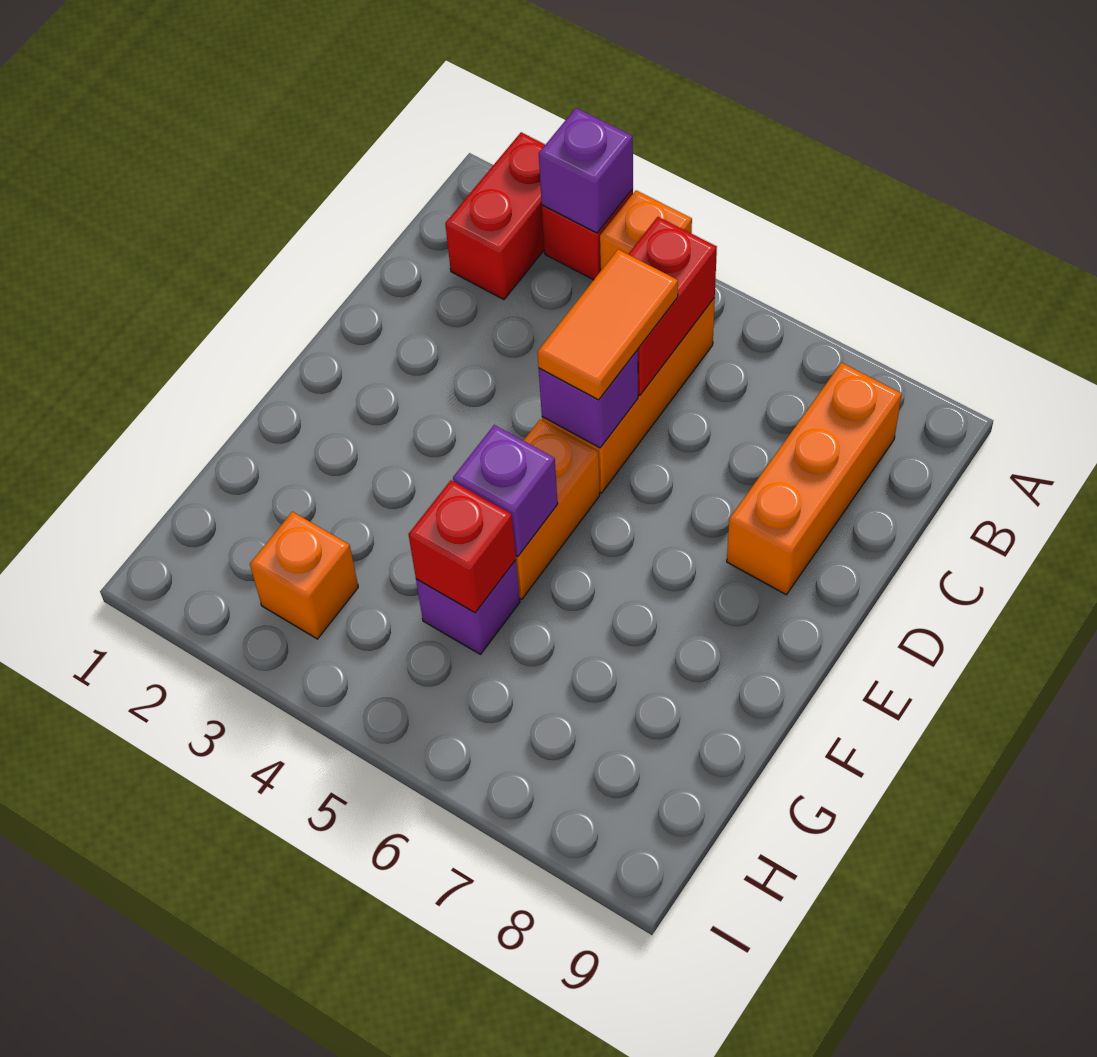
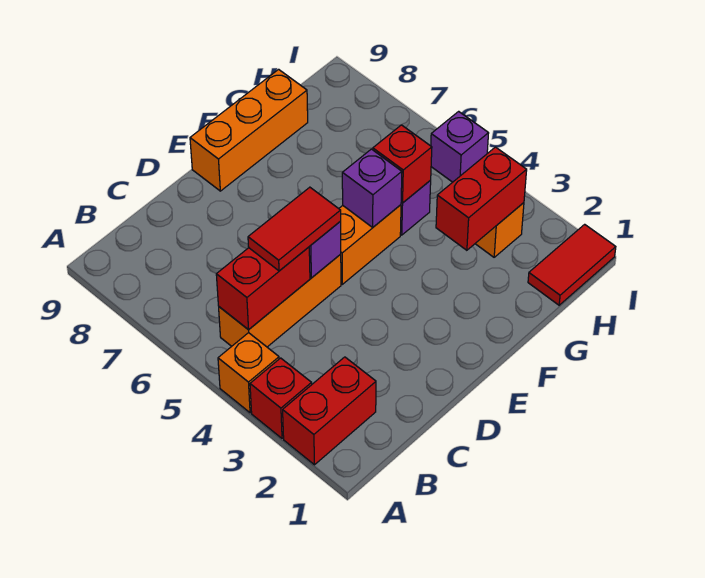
purple brick A3 level 2 -> purple brick I5 level 1
orange brick B8:D8 level 1 -> orange brick E9:G9 level 1
orange tile C5:D5 level 3 -> red tile C5:D5 level 3
none -> red brick G3:H3 level 2
none -> red tile H1:I1 level 1

